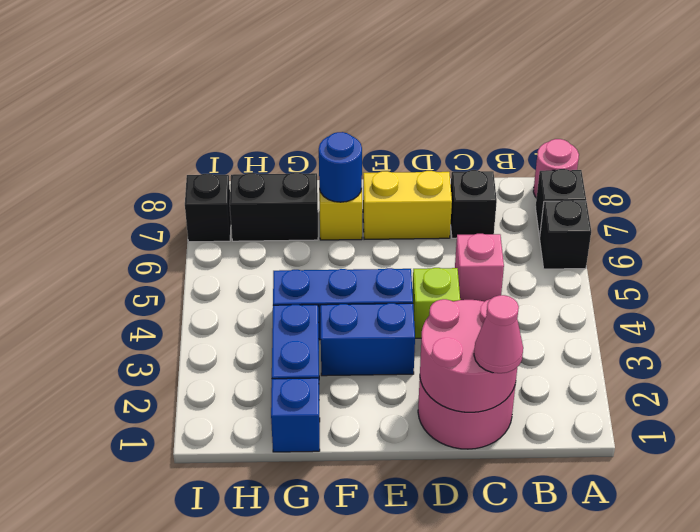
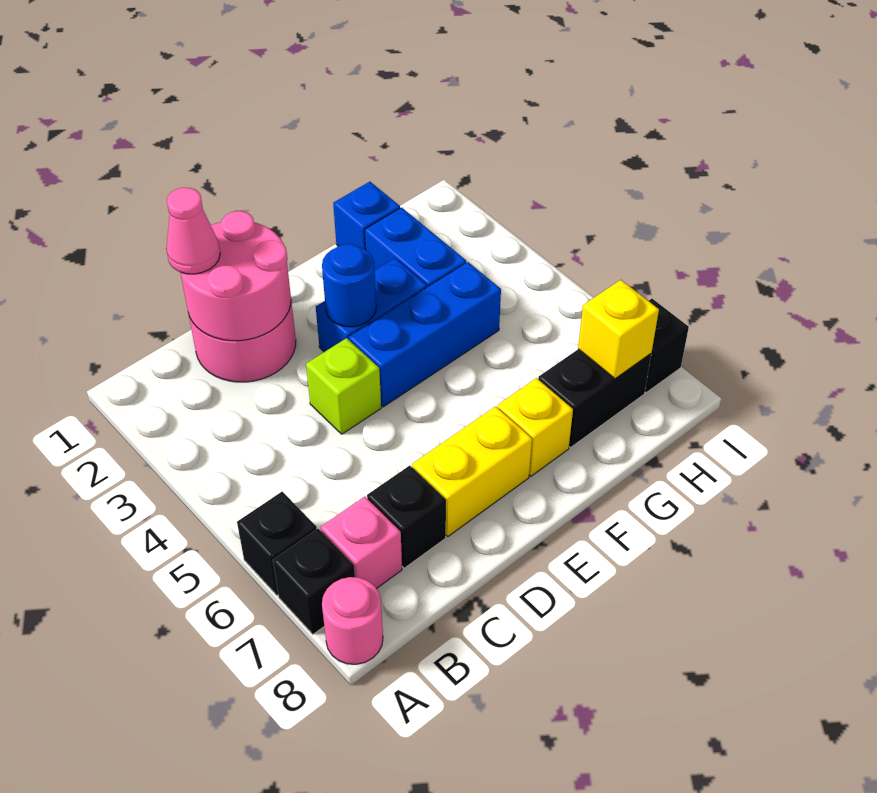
pink brick C5 level 1 -> pink brick B7 level 1
blue round brick F7 level 2 -> blue round brick E3 level 2
none -> yellow brick H7 level 2

